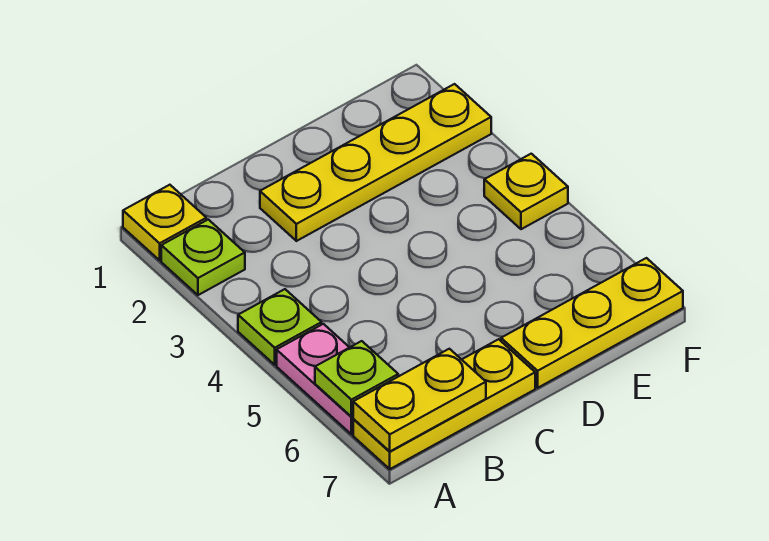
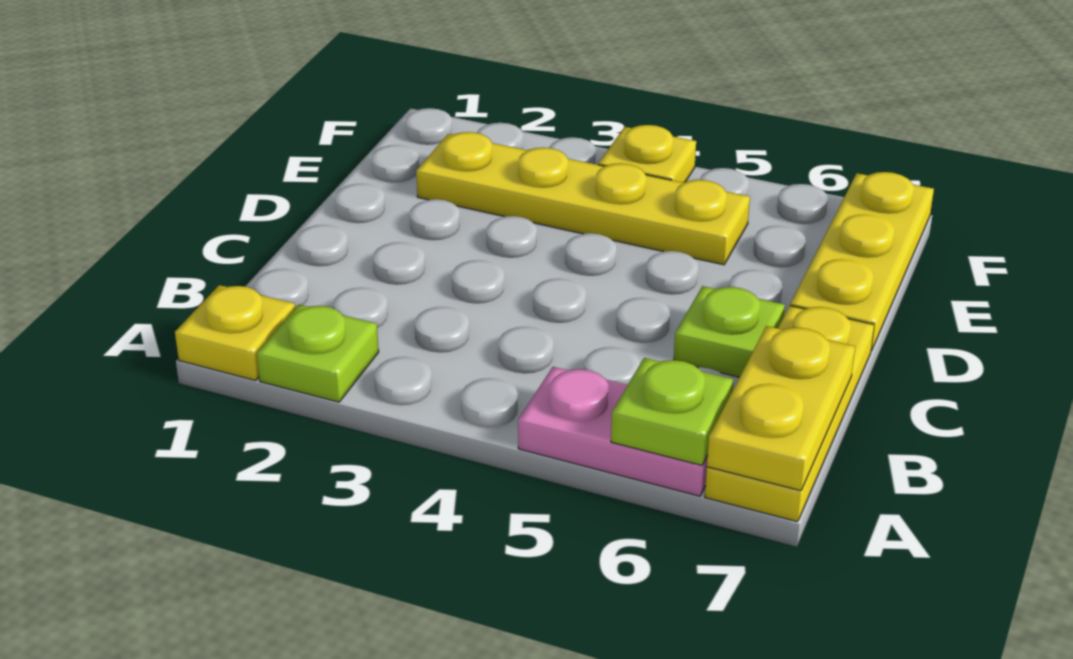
lime plate A4 level 1 -> lime plate C6 level 1
yellow plate C2:F2 level 1 -> yellow plate E2:E5 level 1

